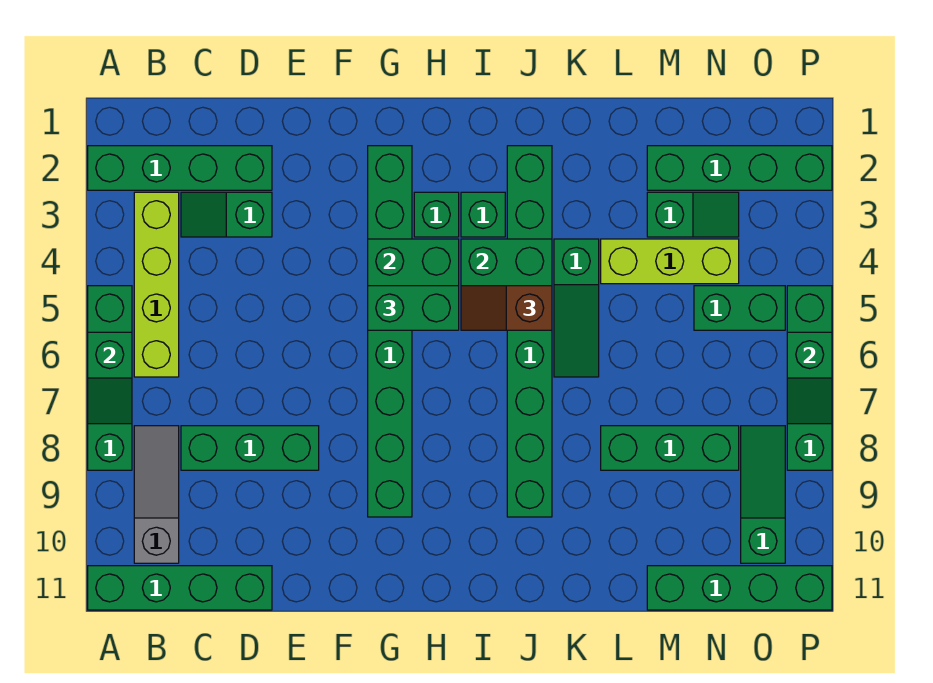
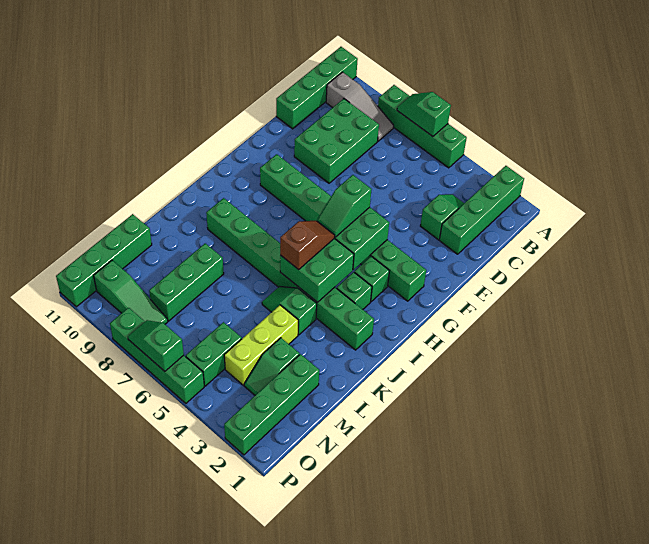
lime brick B3:B6 level 1 -> none
green brick C8:E8 level 1 -> green brick C8:E9 level 1
green brick G5:H5 level 3 -> green slope G5:H5 level 3 top G
green slope K4:K6 level 1 top 4 -> green slope K4:K5 level 1 top 4

